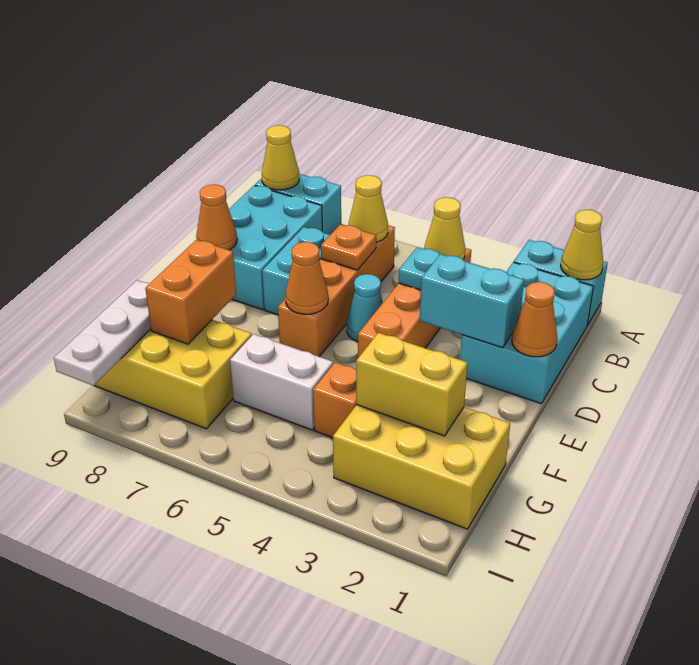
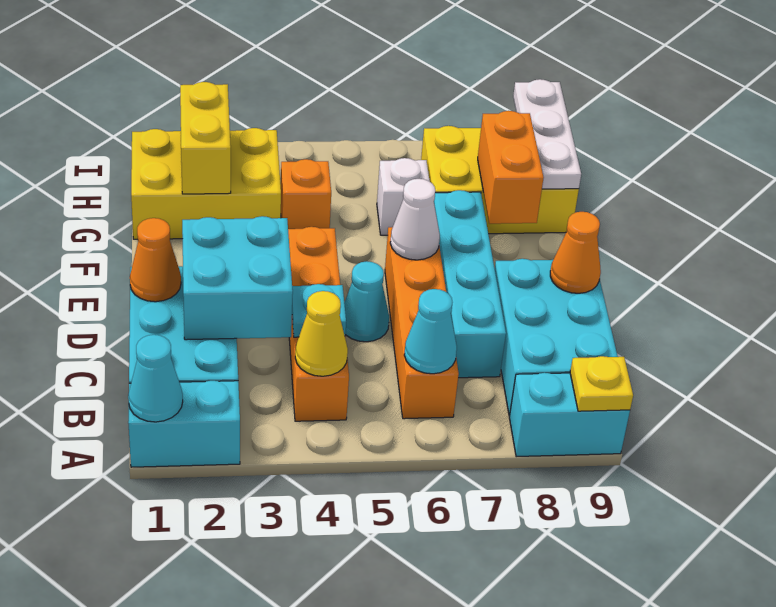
yellow cone A1 level 2 -> cyan cone A1 level 2
yellow cone A9 level 2 -> yellow plate A9 level 2
yellow cone B6 level 2 -> cyan cone B6 level 2
orange plate C6 level 2 -> none
cyan brick C7:D7 level 1 -> cyan brick C7:F7 level 1
cyan brick D2:D3 level 2 -> cyan brick C2:D3 level 2
orange cone E6 level 2 -> white cone E6 level 2
yellow brick G2:G3 level 2 -> yellow brick G2:H2 level 2
white brick G5:G6 level 1 -> white brick G6 level 1

